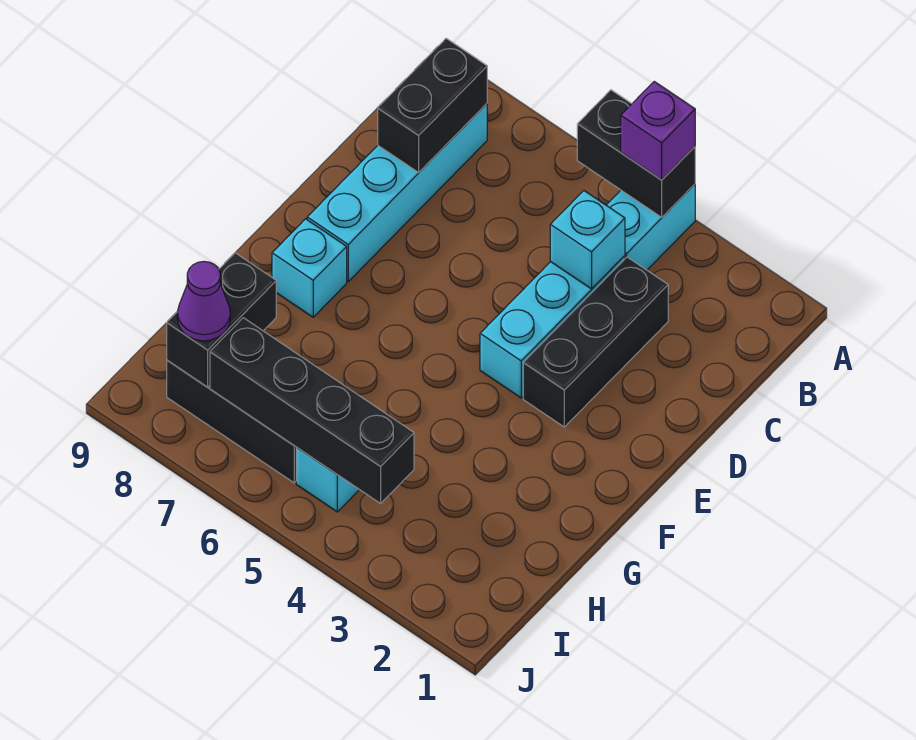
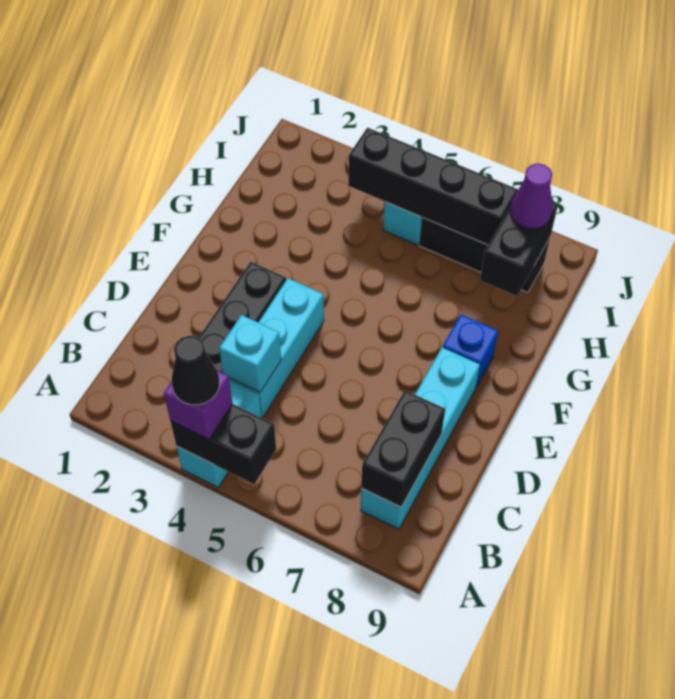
none -> black cone A4 level 4
cyan brick F8 level 1 -> blue brick F8 level 1

